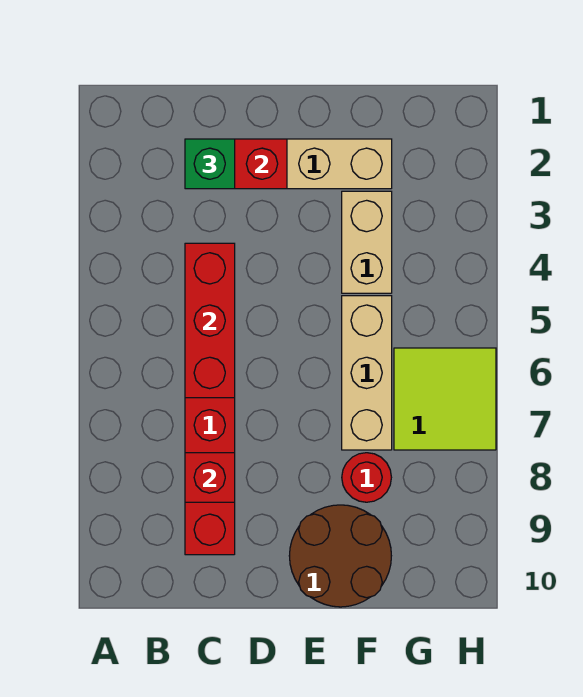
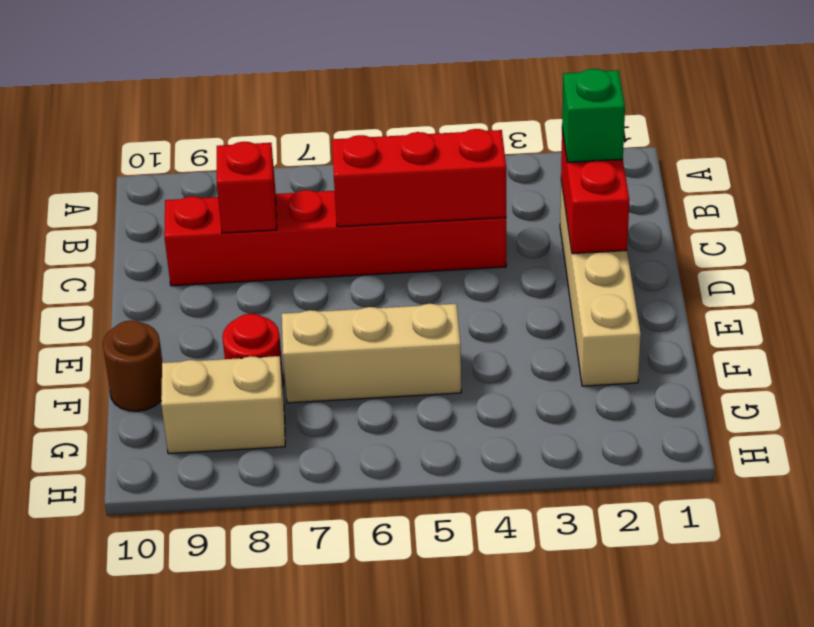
brown round brick E9:F10 level 1 -> brown round brick F10 level 1
tan brick F3:F4 level 1 -> tan brick G8:G9 level 1
lime tile G6:H7 level 1 -> none

